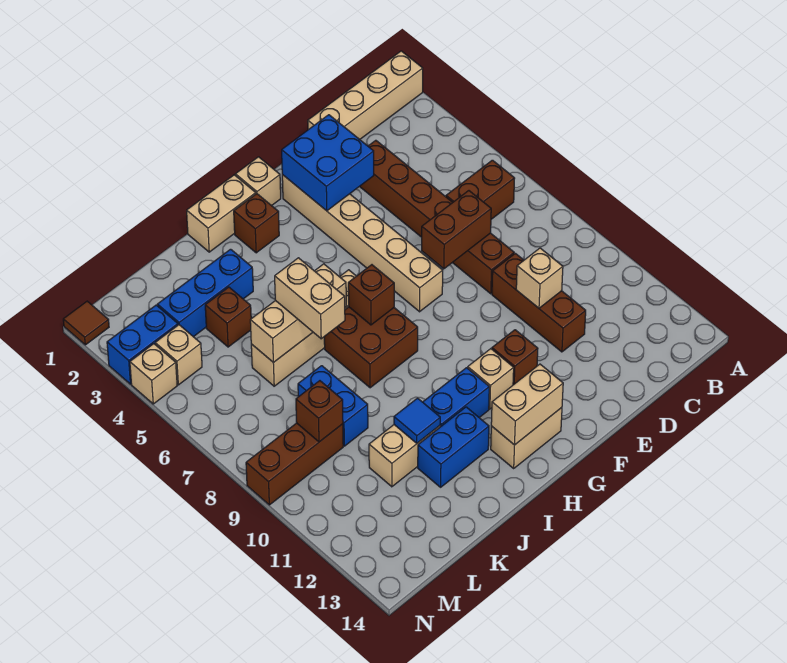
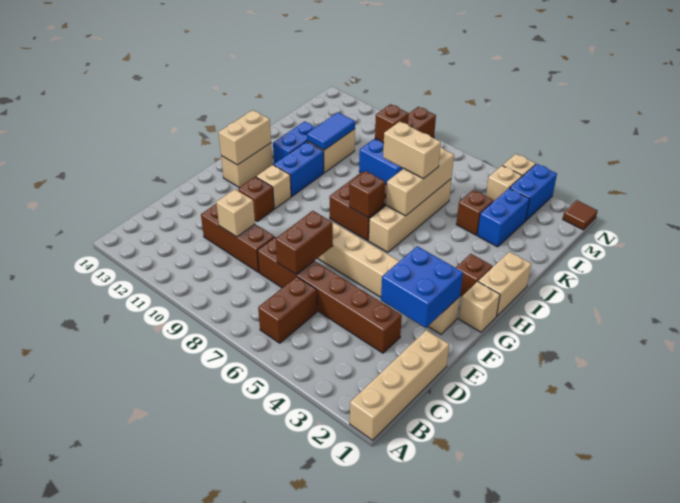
blue brick J3:L3 level 1 -> blue brick K3:L3 level 1
blue tile J11 level 2 -> blue tile J11:K11 level 2

